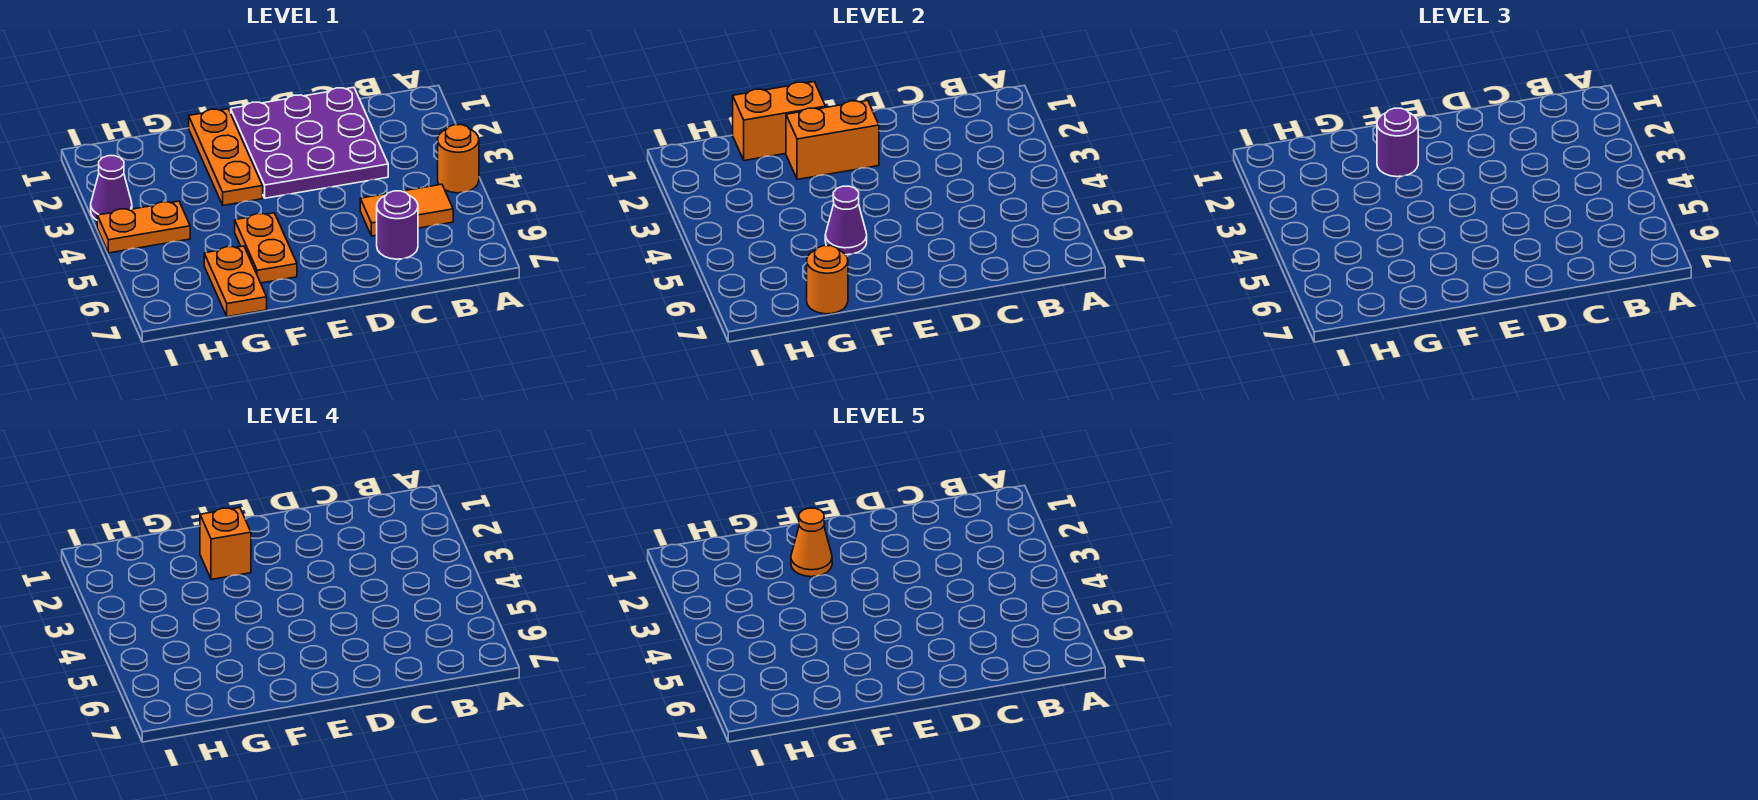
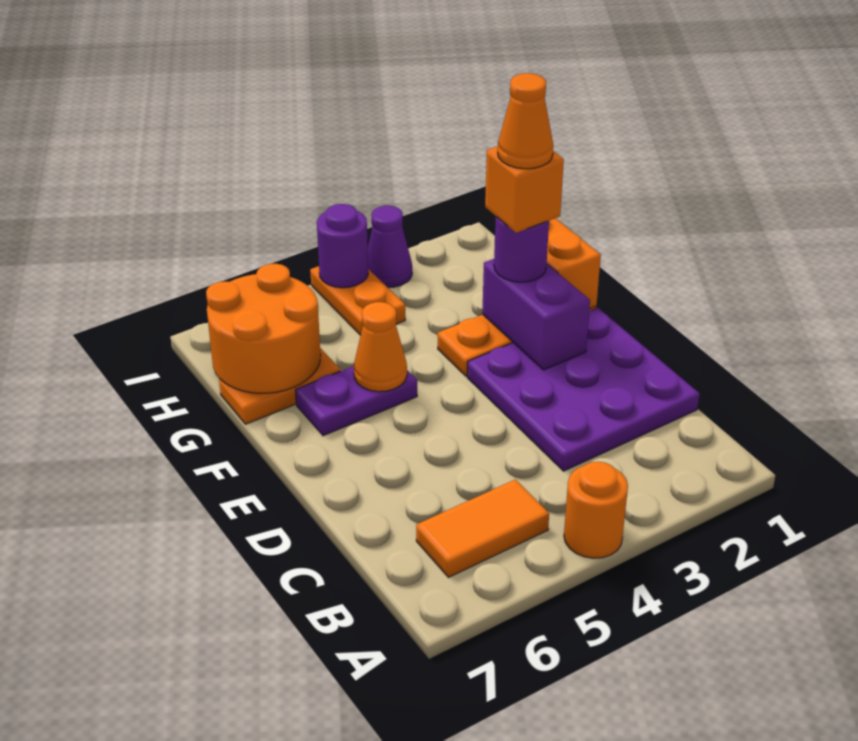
orange tile B5:C5 level 1 -> orange tile B5:B6 level 1
purple round brick C6 level 1 -> purple round brick I4 level 2
orange brick E2:F2 level 2 -> purple brick E2:F2 level 2
orange plate F5:F6 level 1 -> purple plate F5:F6 level 1
purple cone F5 level 2 -> orange cone F5 level 2
orange round brick G7 level 2 -> orange round brick G6:H7 level 2

